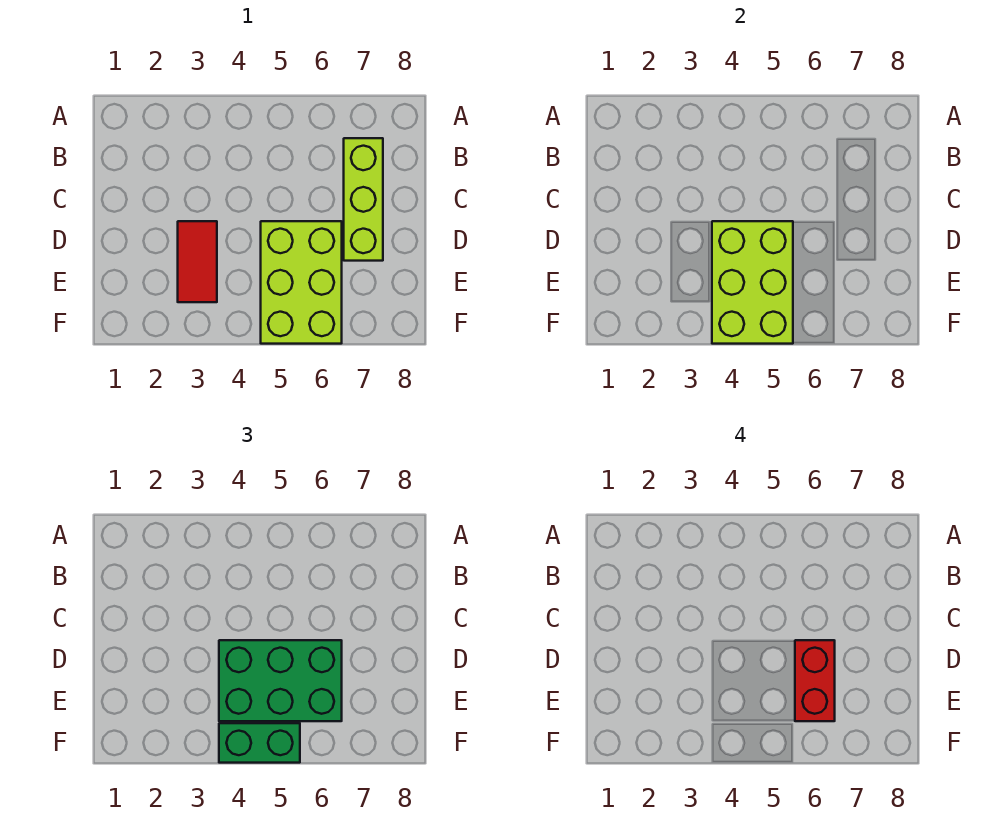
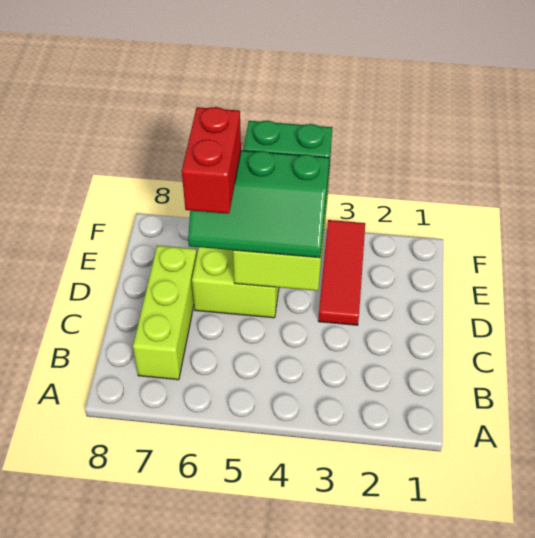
red tile D3:E3 level 1 -> red tile D3:F3 level 1
green brick D4:E6 level 3 -> green slope D4:E6 level 3 top E

